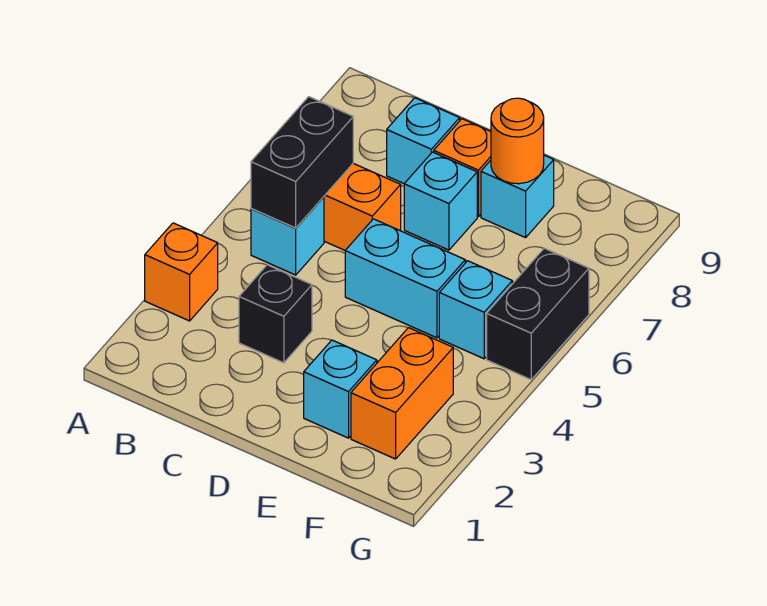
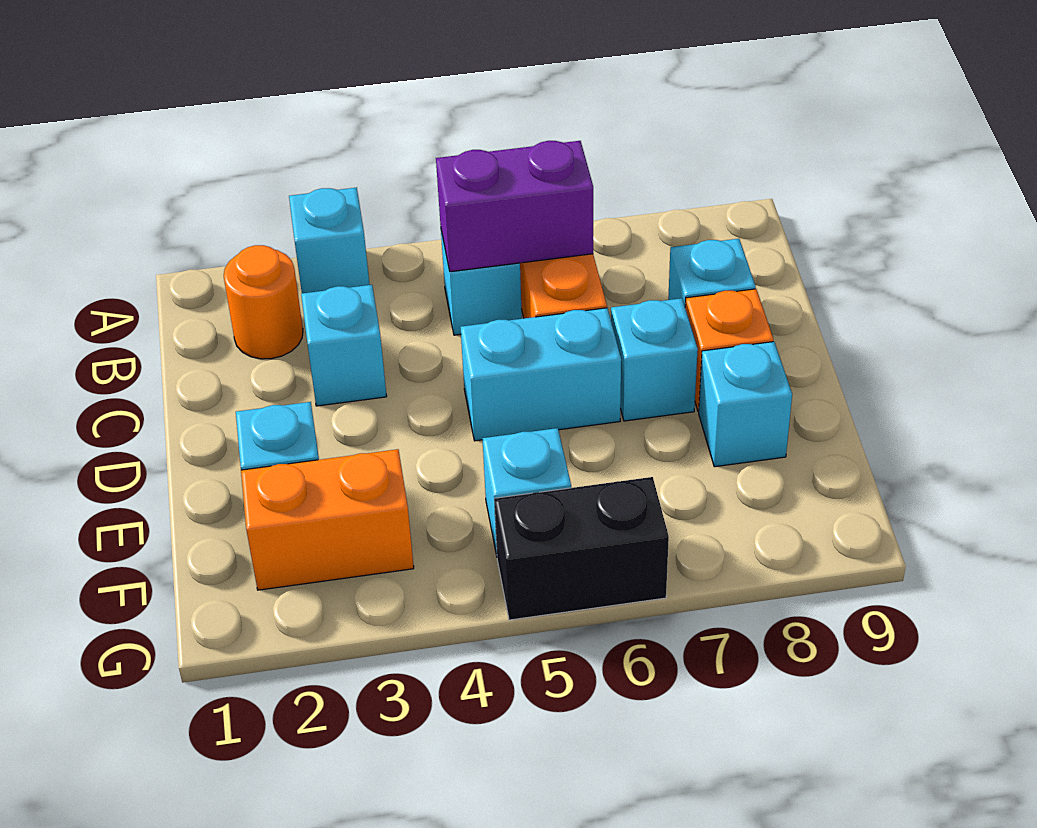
orange brick A3 level 1 -> cyan brick A3 level 1
black brick B5:B6 level 2 -> purple brick B5:B6 level 2
black brick C3 level 1 -> cyan brick C3 level 1
cyan brick D5:E5 level 1 -> cyan brick D5:D6 level 1
orange round brick E8 level 2 -> orange round brick B2 level 1

